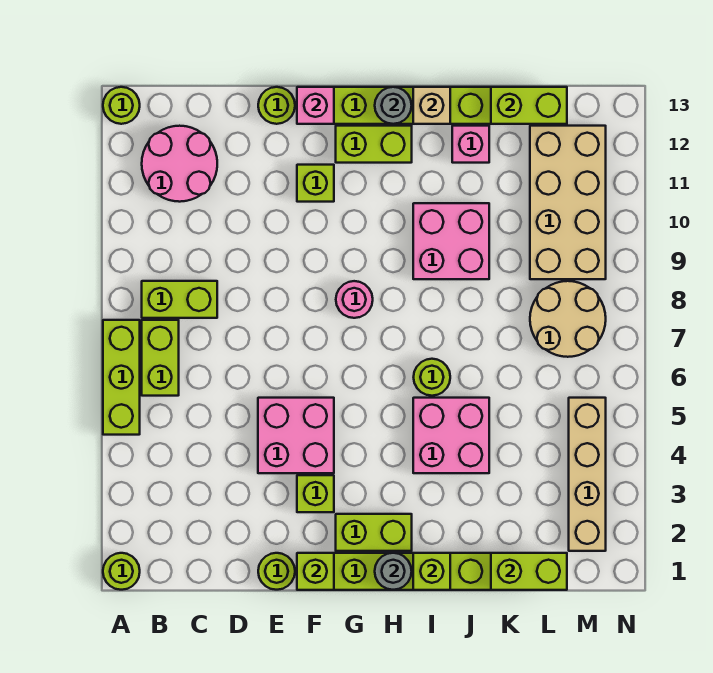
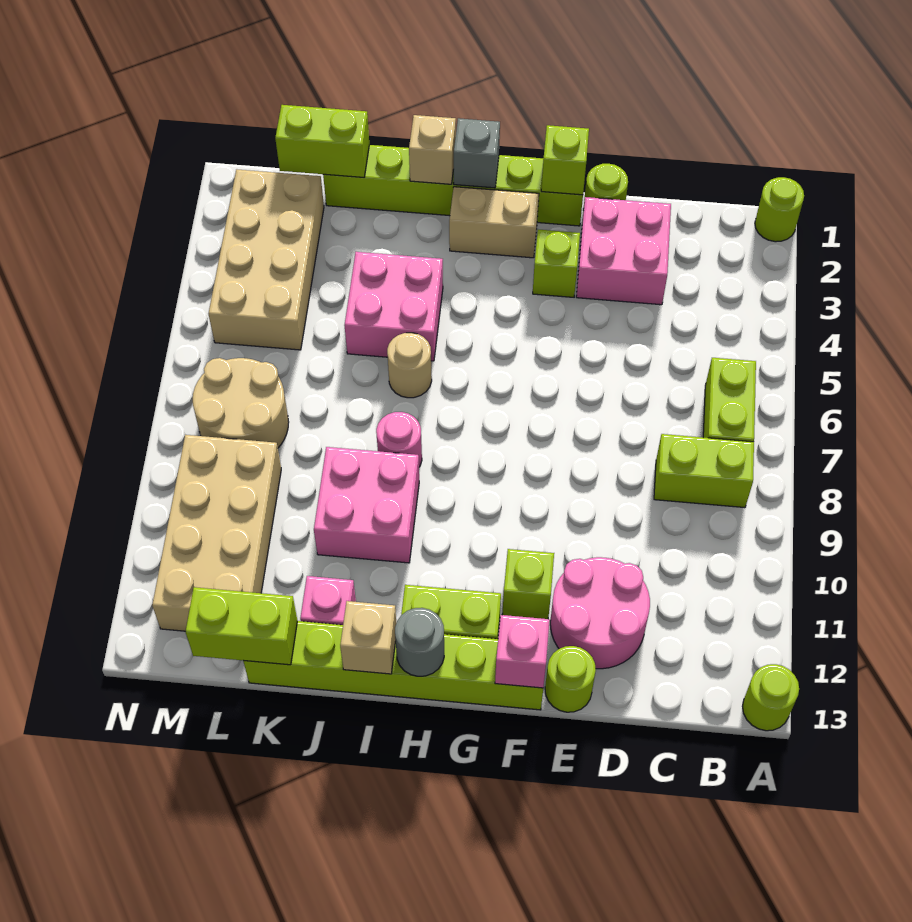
lime brick A5:A7 level 1 -> none
pink round brick B11:C12 level 1 -> pink round brick D11:E12 level 1
pink brick E4:F5 level 1 -> pink brick D2:E3 level 1
lime brick G2:H2 level 1 -> tan brick G2:H2 level 1
pink round brick G8 level 1 -> pink round brick I8 level 1
grey round brick H1 level 2 -> grey brick H1 level 2
lime brick I1 level 2 -> tan brick I1 level 2
lime round brick I6 level 1 -> tan round brick I6 level 1
tan brick M2:M5 level 1 -> tan brick L2:M5 level 1

